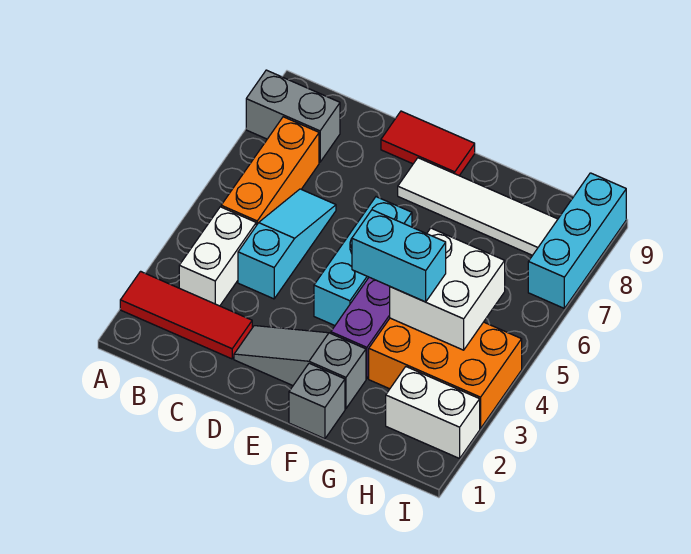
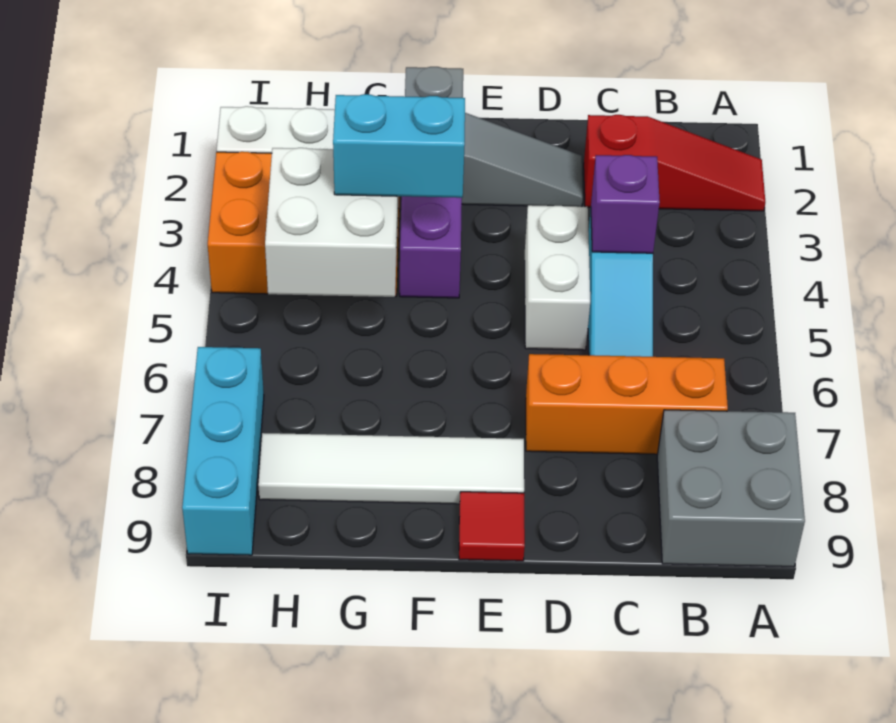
red tile A2:C2 level 1 -> red slope A2:C2 level 1 top C
grey brick A8:B8 level 1 -> grey brick A8:B9 level 1
white brick B3:B4 level 1 -> white brick D4:D5 level 1
orange brick B5:B7 level 1 -> orange brick B7:D7 level 1
none -> purple brick C4 level 2
red tile D9:E9 level 1 -> red tile E9 level 1
cyan brick E4:E6 level 1 -> none

